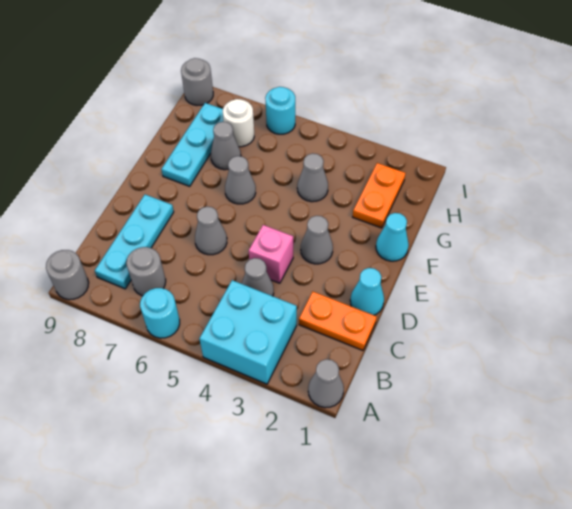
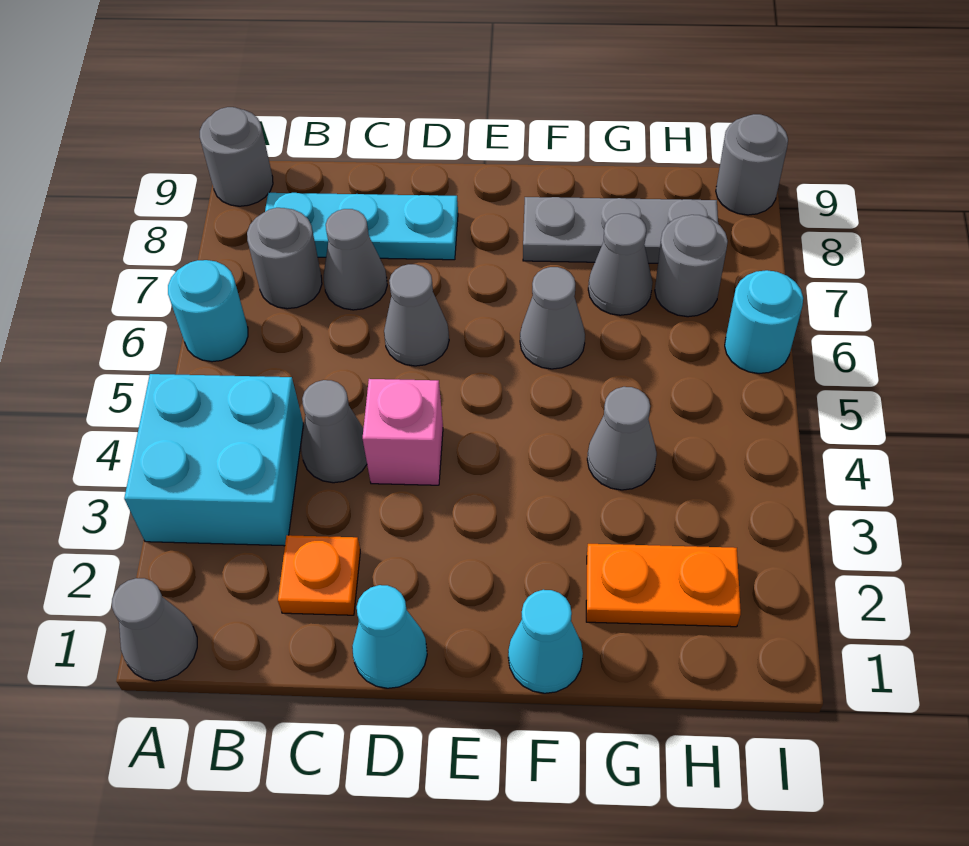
orange plate C1:C2 level 1 -> orange plate C2 level 1
grey cone E3 level 1 -> grey cone C7 level 1
cyan plate F8:H8 level 1 -> grey plate F8:H8 level 1
white round brick H7 level 1 -> grey round brick H7 level 1

